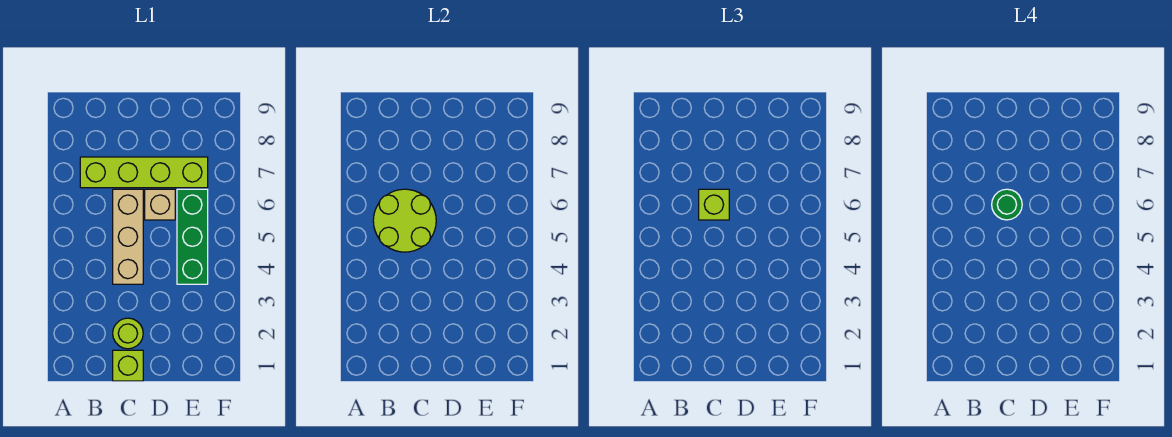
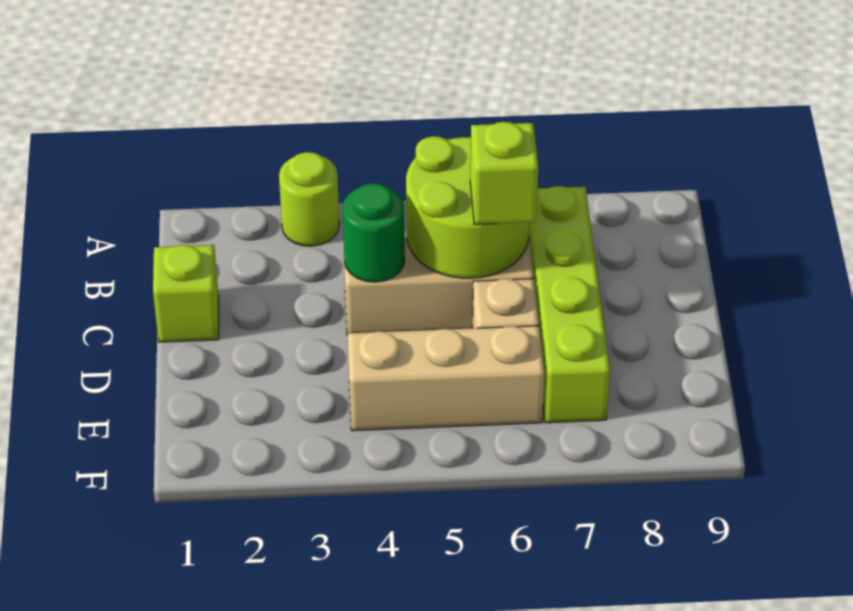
lime round brick C2 level 1 -> lime round brick A3 level 1
green round brick C6 level 4 -> green round brick C4 level 2
green brick E4:E6 level 1 -> tan brick E4:E6 level 1

